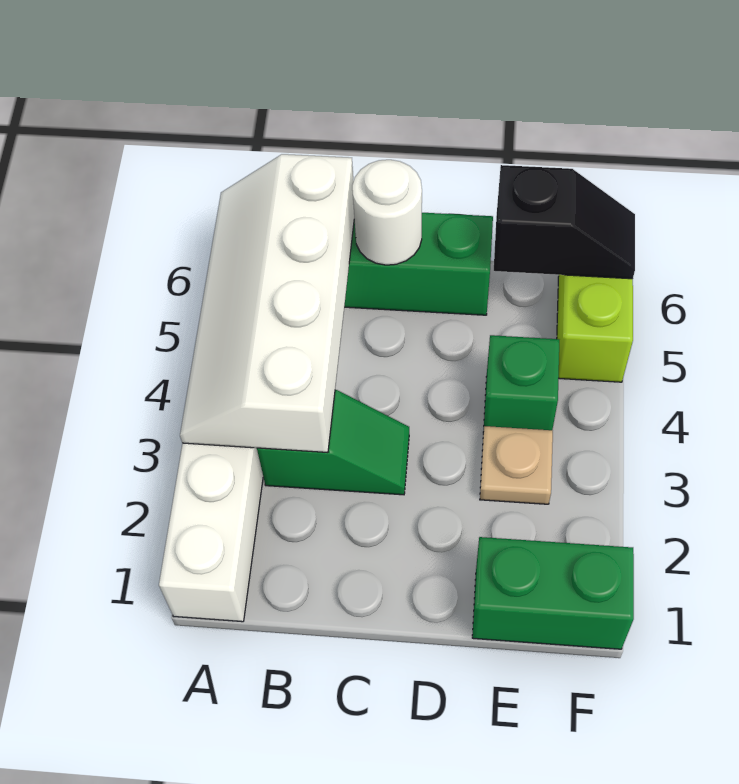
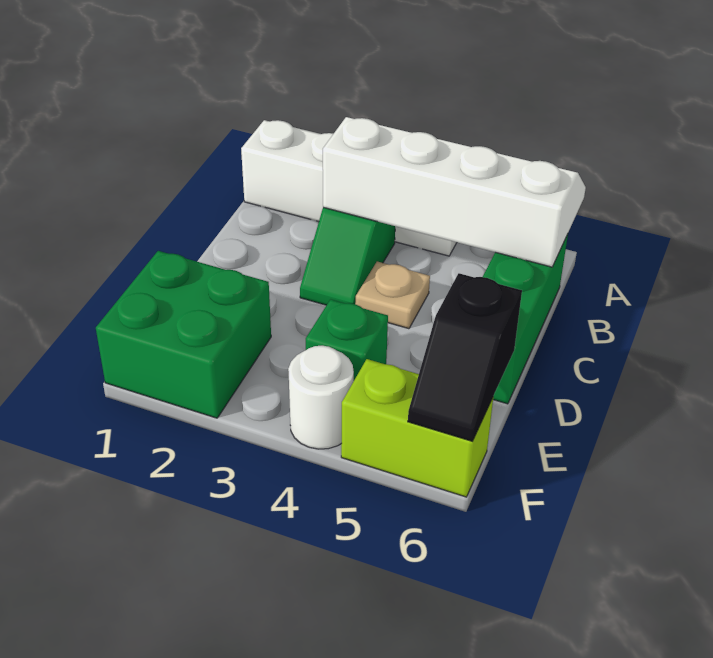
white round brick C6 level 2 -> white round brick F4 level 1
green brick E1:F1 level 1 -> green brick E1:F2 level 1
tan plate E3 level 1 -> tan plate C4 level 1

